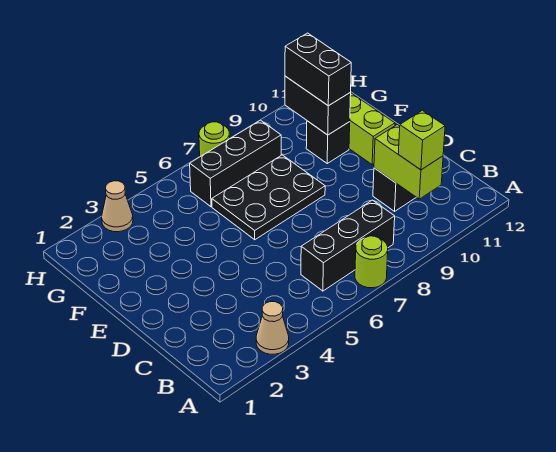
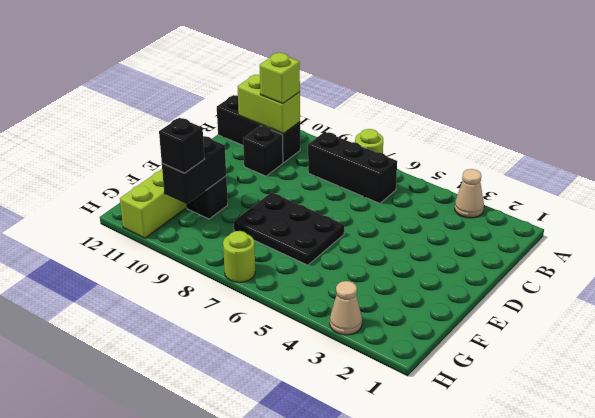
lime brick B10:C10 level 2 -> lime brick B10:B11 level 2
black brick F10:G10 level 3 -> black brick G10 level 3
black brick G6:G8 level 1 -> black brick B10:B12 level 1

